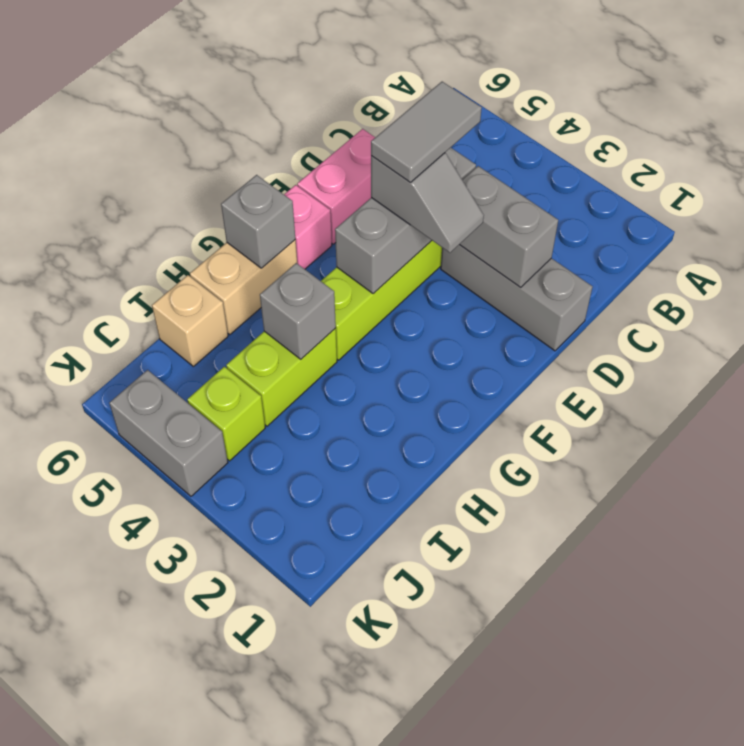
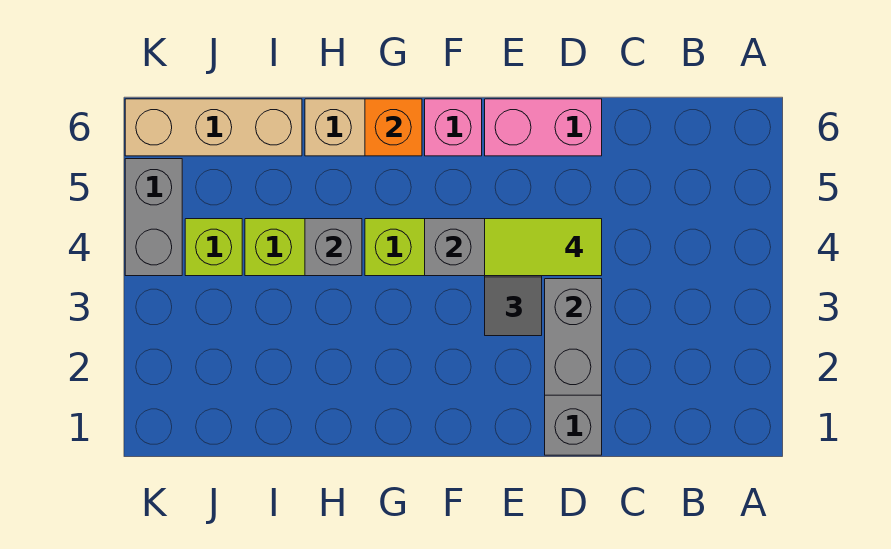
grey tile D4:E4 level 4 -> lime tile D4:E4 level 4
grey brick G6 level 2 -> orange brick G6 level 2
tan brick I6 level 1 -> tan brick I6:K6 level 1

